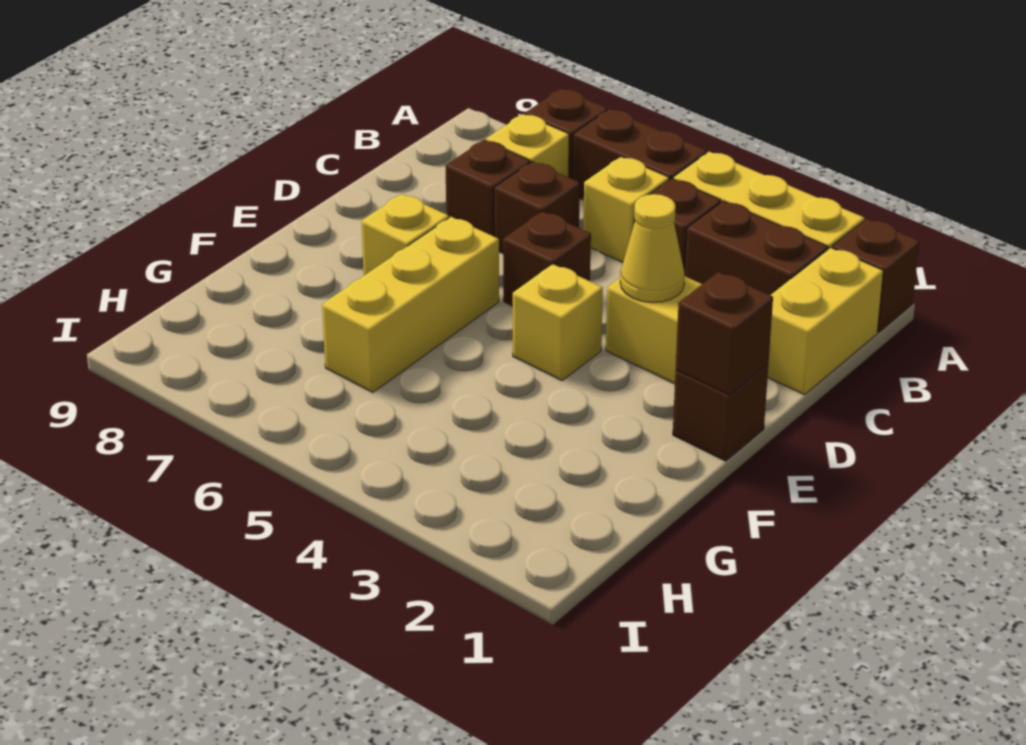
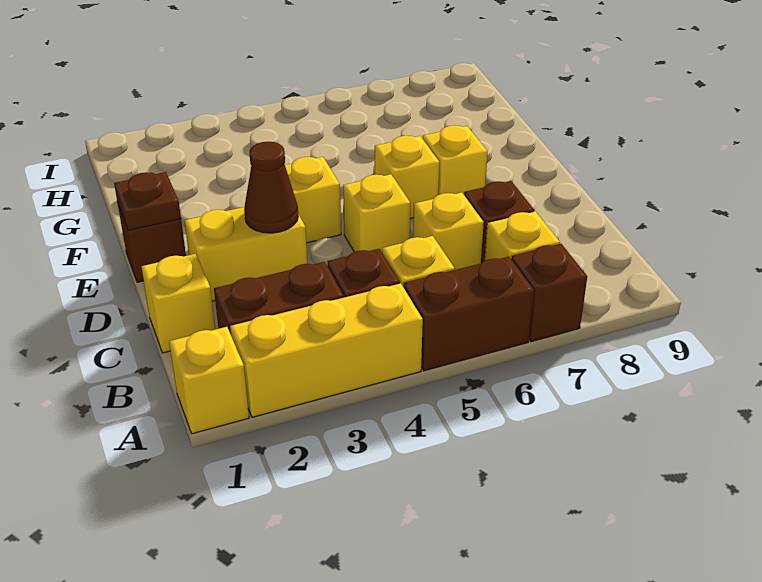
brown brick A1 level 1 -> yellow brick A1 level 1
yellow brick B1:C1 level 1 -> yellow brick C1 level 1
brown brick C6 level 1 -> yellow brick C6 level 1
yellow cone D3 level 2 -> brown cone D3 level 2
brown brick D5 level 1 -> yellow brick D5 level 1
brown brick E1 level 2 -> brown plate E1 level 2
yellow brick E6:G6 level 1 -> yellow brick E6 level 1

